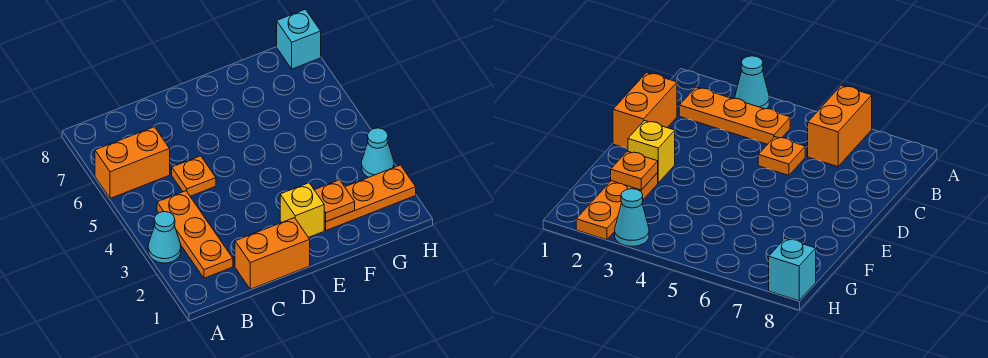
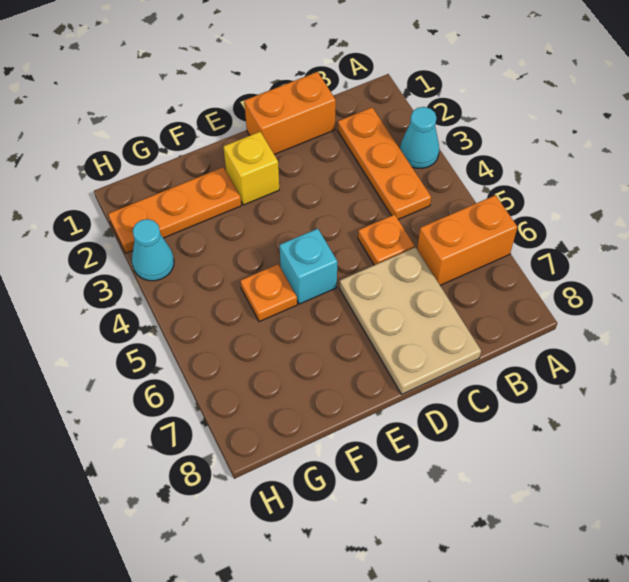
none -> tan plate C6:D8 level 1
orange plate F2 level 2 -> orange plate F5 level 1
cyan brick H8 level 1 -> cyan brick E5 level 1

